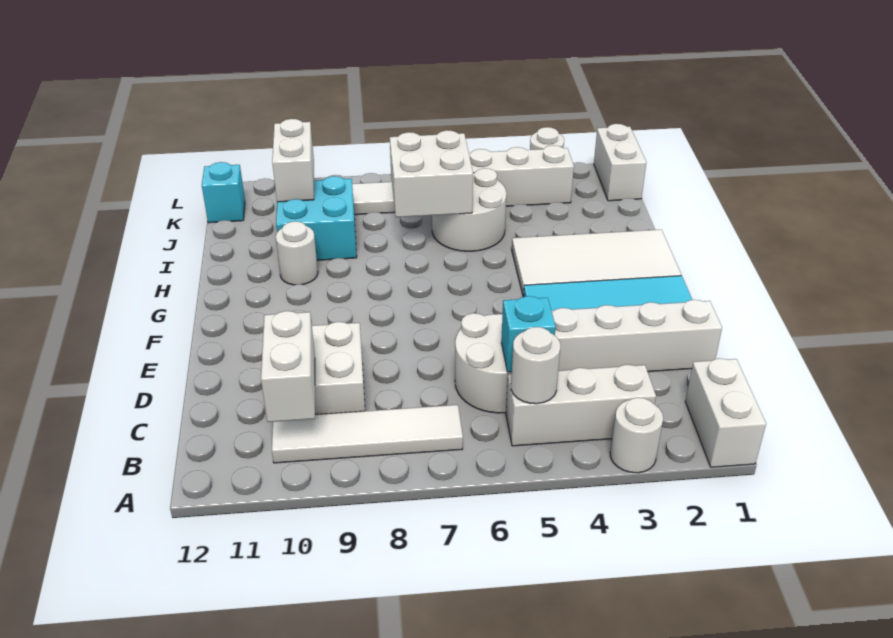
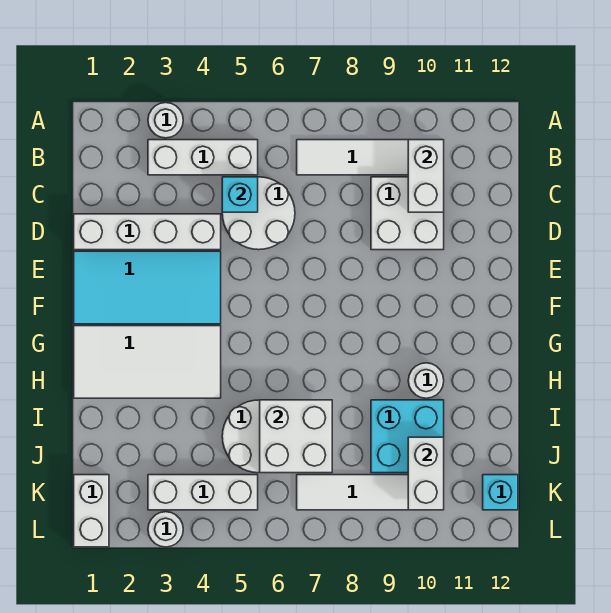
white brick A1:B1 level 1 -> none
white round brick B5 level 2 -> none

